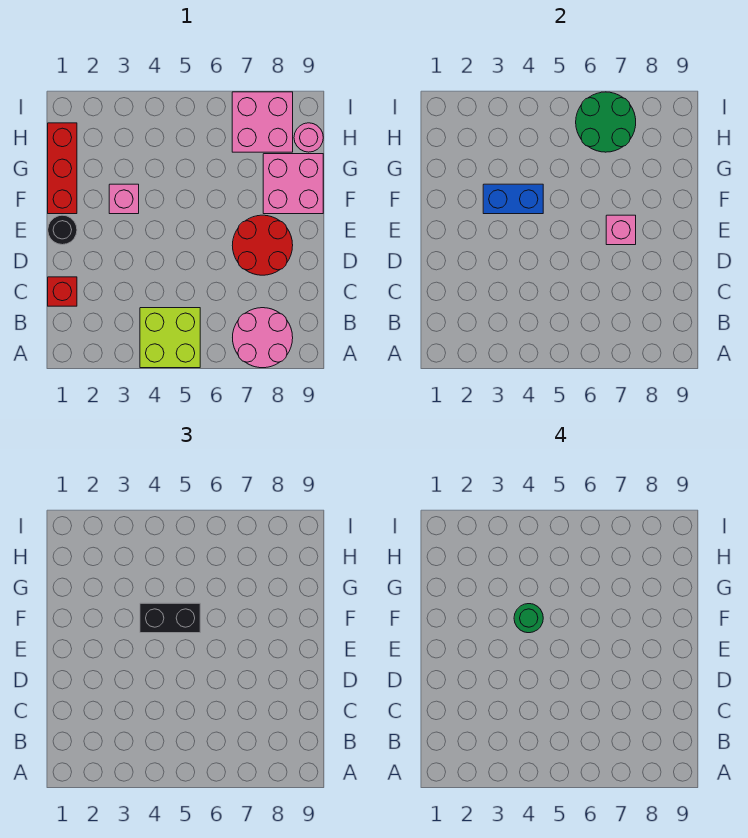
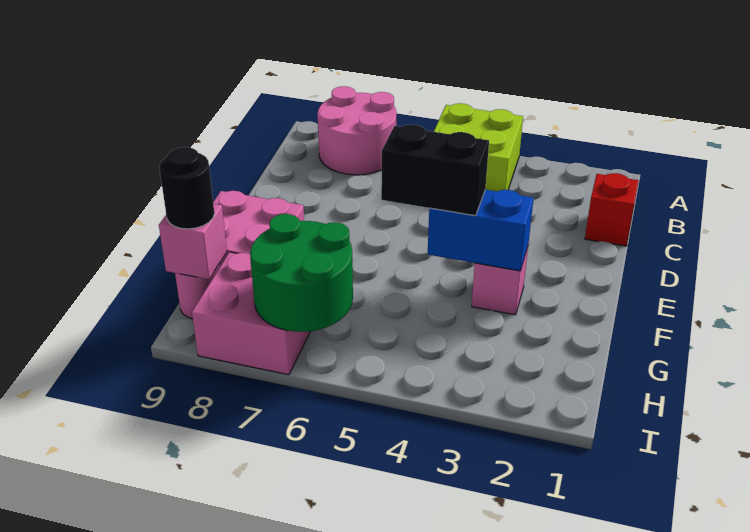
red round brick D7:E8 level 1 -> none
black round brick E1 level 1 -> black round brick H9 level 3
pink brick E7 level 2 -> pink brick H9 level 2
red brick F1:H1 level 1 -> none
green round brick F4 level 4 -> none

